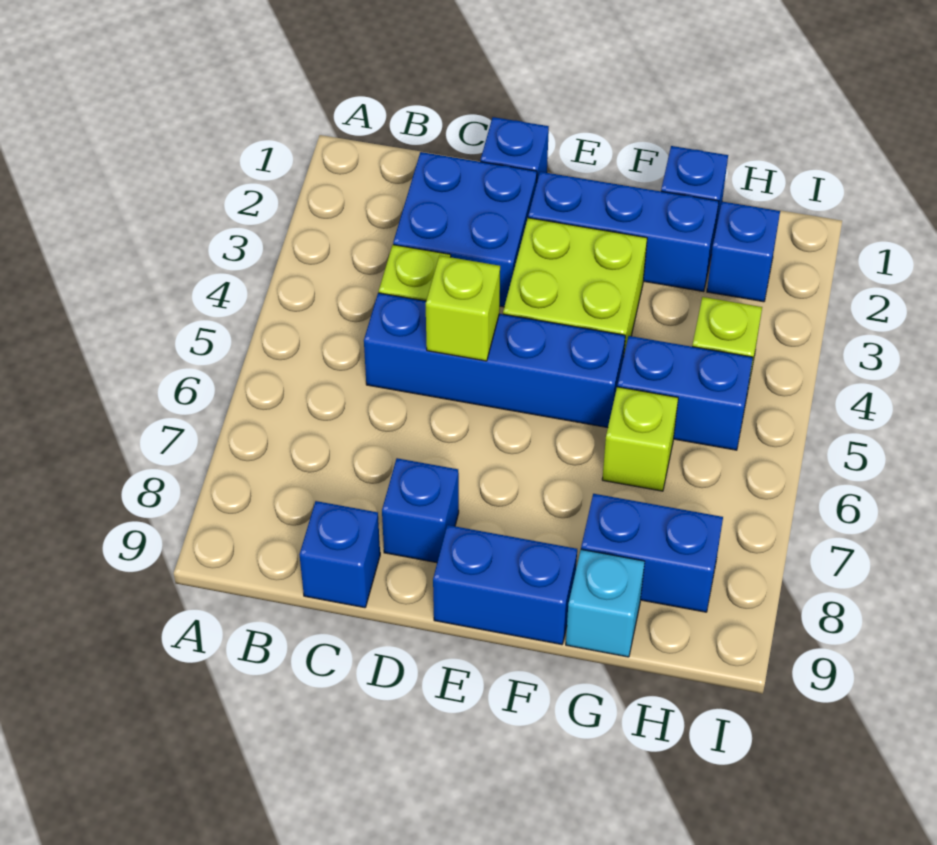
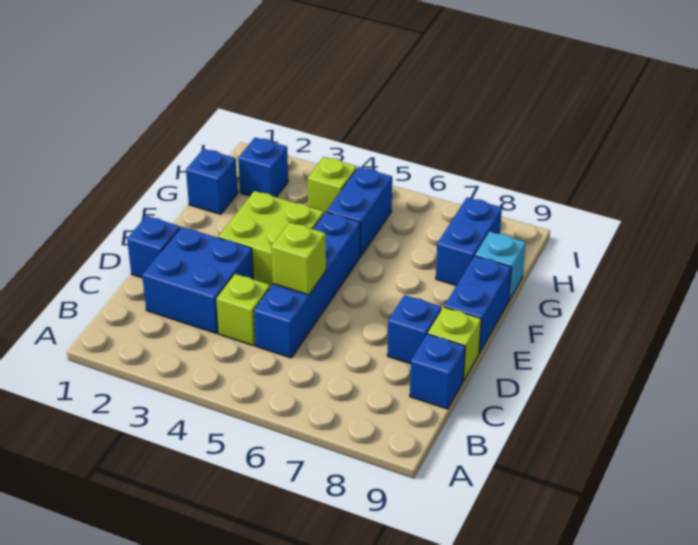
blue brick E2:G2 level 1 -> none
lime brick G6 level 1 -> lime brick D9 level 1

